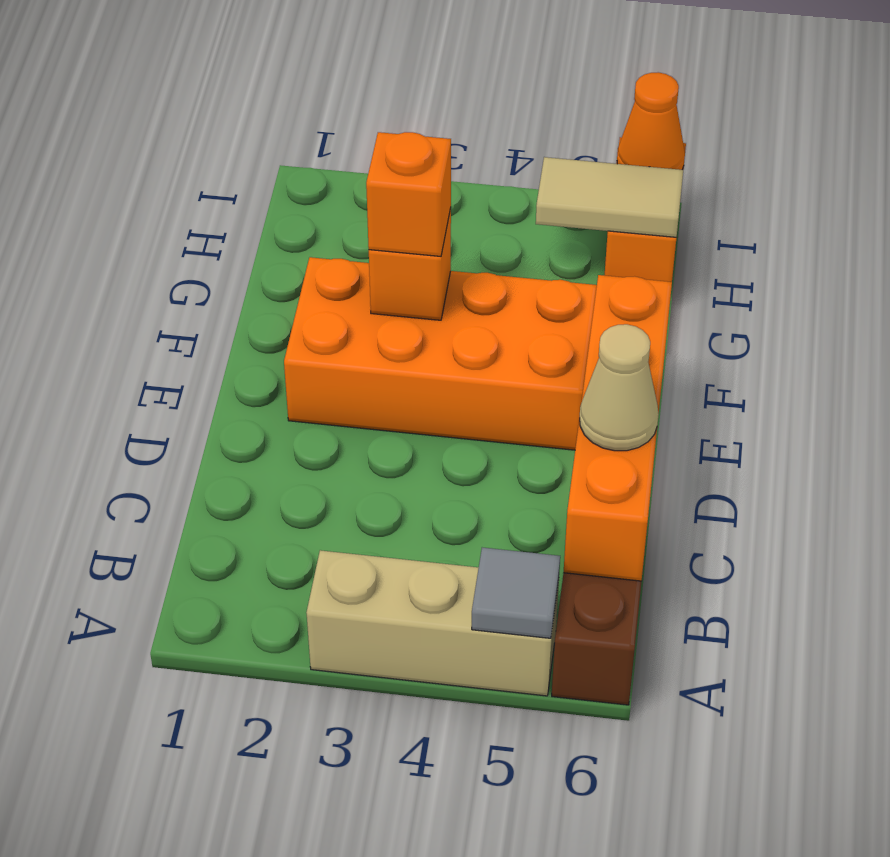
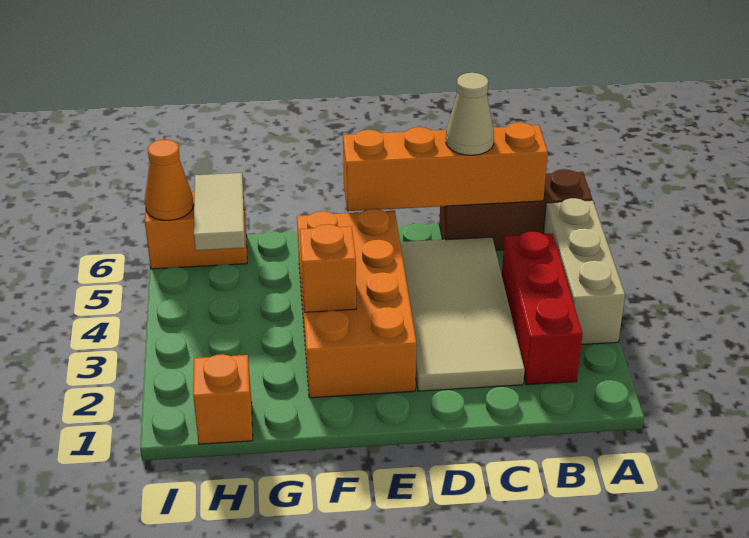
grey tile A5 level 2 -> none
none -> red brick B2:B4 level 1
none -> tan tile C2:D5 level 1
orange brick F3 level 3 -> orange brick H1 level 1

